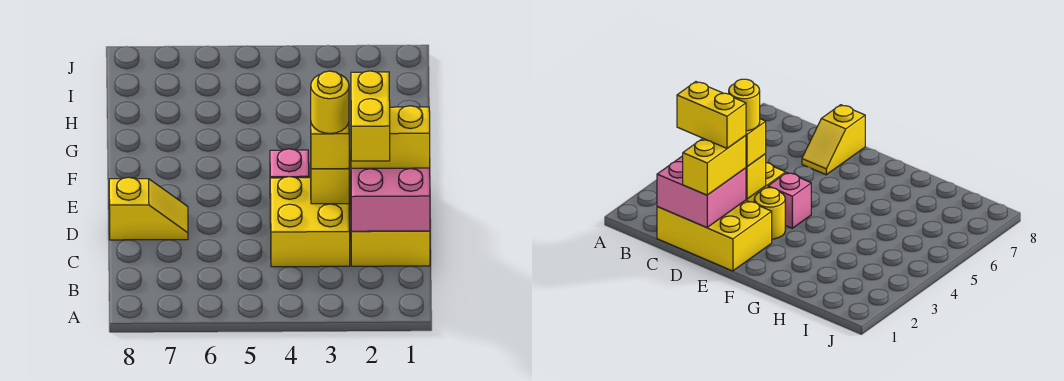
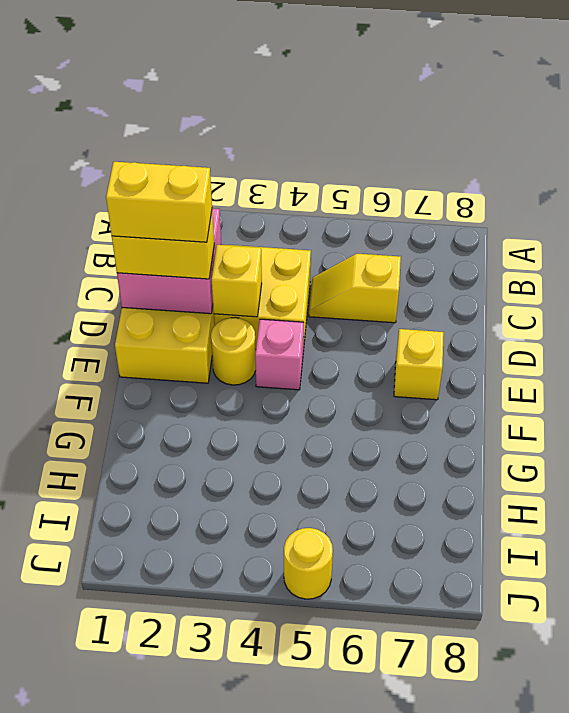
yellow brick C2:D2 level 4 -> yellow brick D1:D2 level 4
yellow brick D3 level 3 -> yellow brick E7 level 1
yellow round brick D3 level 4 -> yellow round brick J5 level 1
yellow slope D7:D8 level 1 top 8 -> yellow slope C5:C6 level 1 top 6

